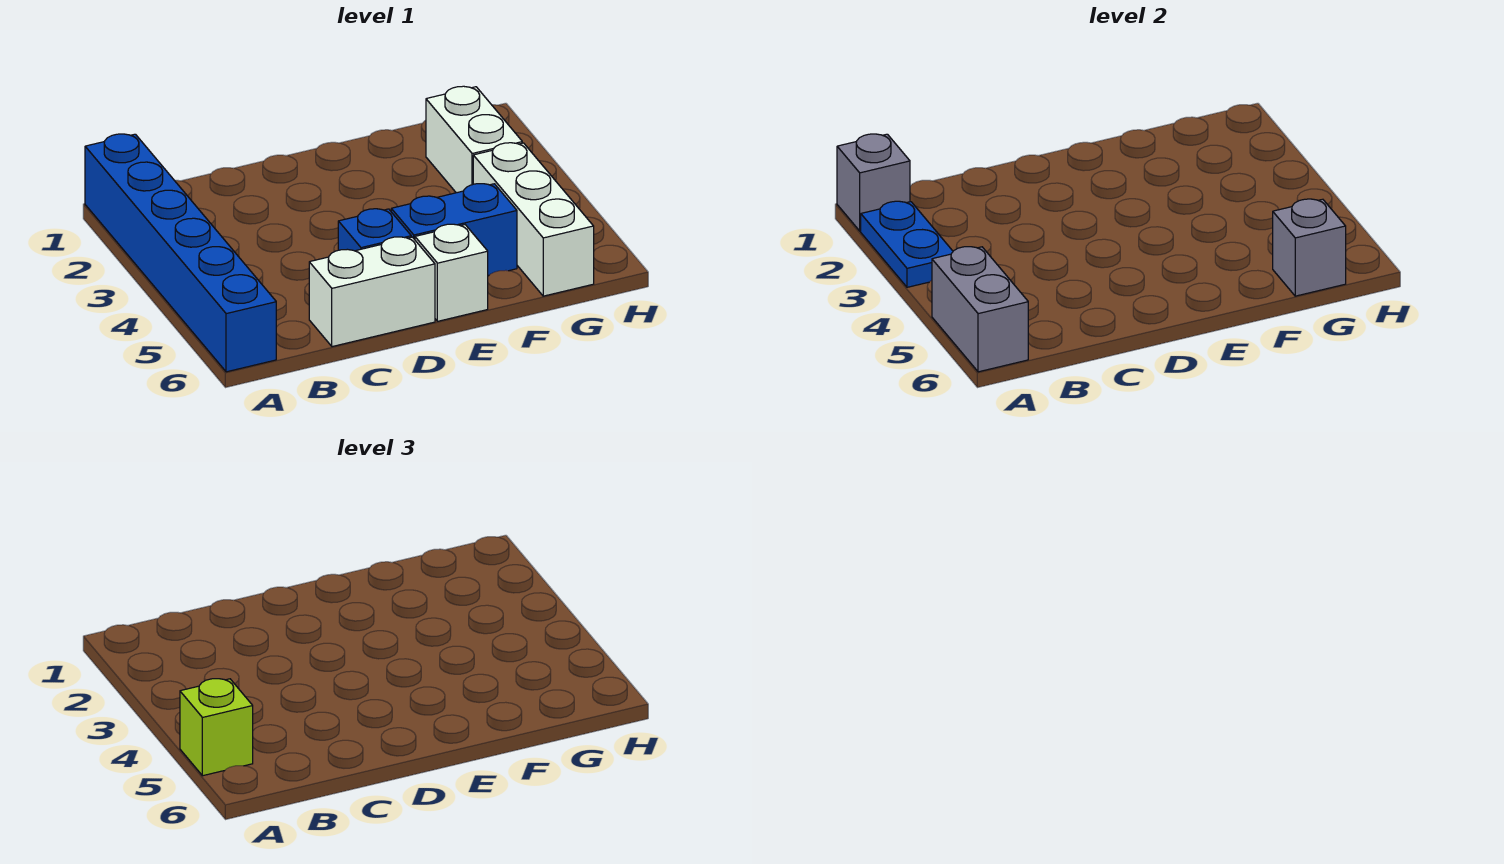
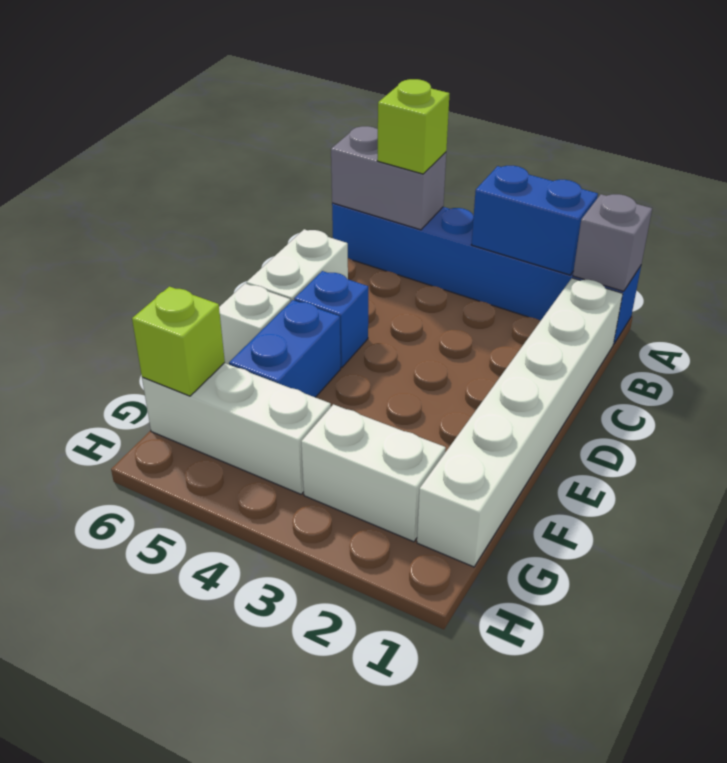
blue plate A2:A3 level 2 -> blue brick A2:A3 level 2
none -> white brick B1:G1 level 1
grey brick G6 level 2 -> lime brick G6 level 2

